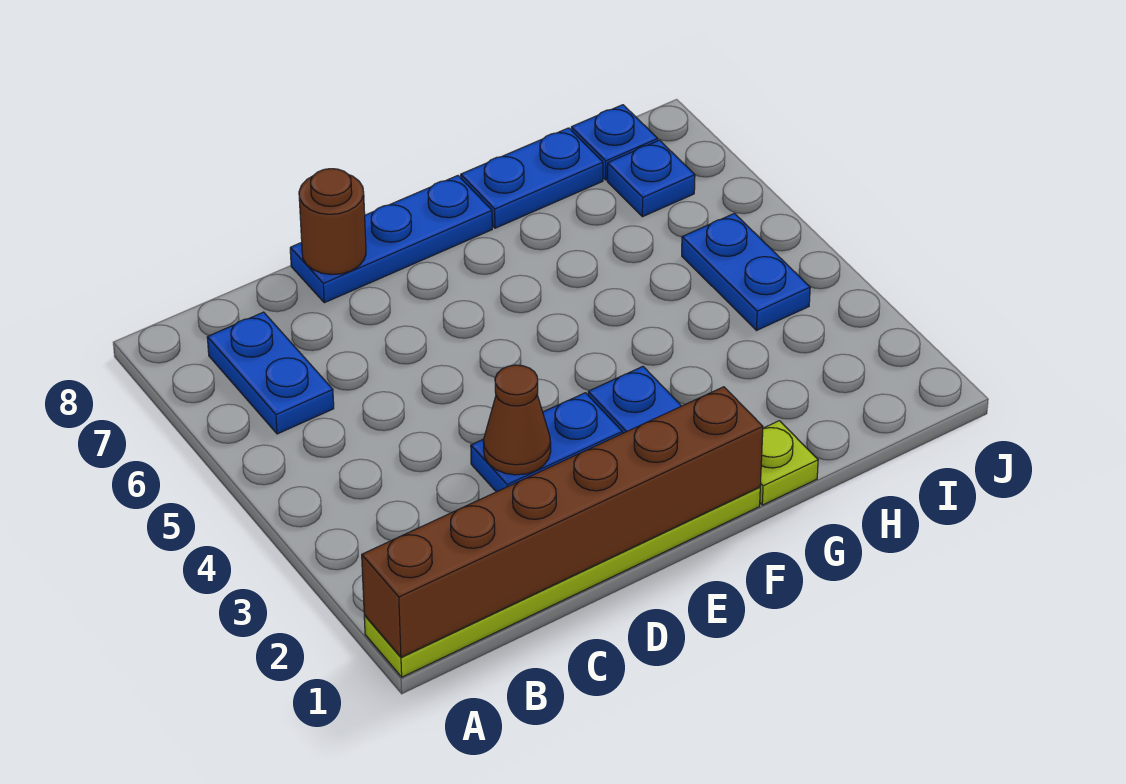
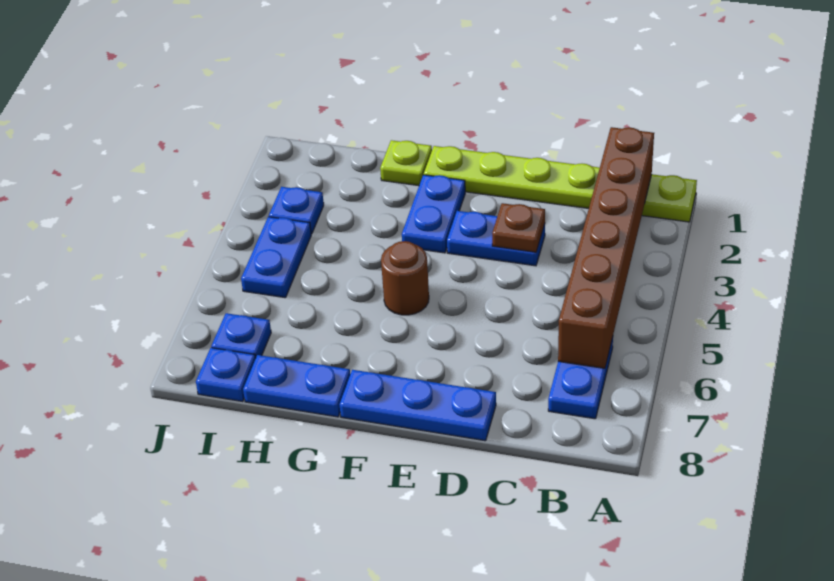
brown brick A1:F1 level 2 -> brown brick B1:B6 level 2
brown cone D3 level 2 -> brown plate D3 level 2
brown round brick D8 level 2 -> brown round brick F5 level 1
none -> blue plate I3 level 1

